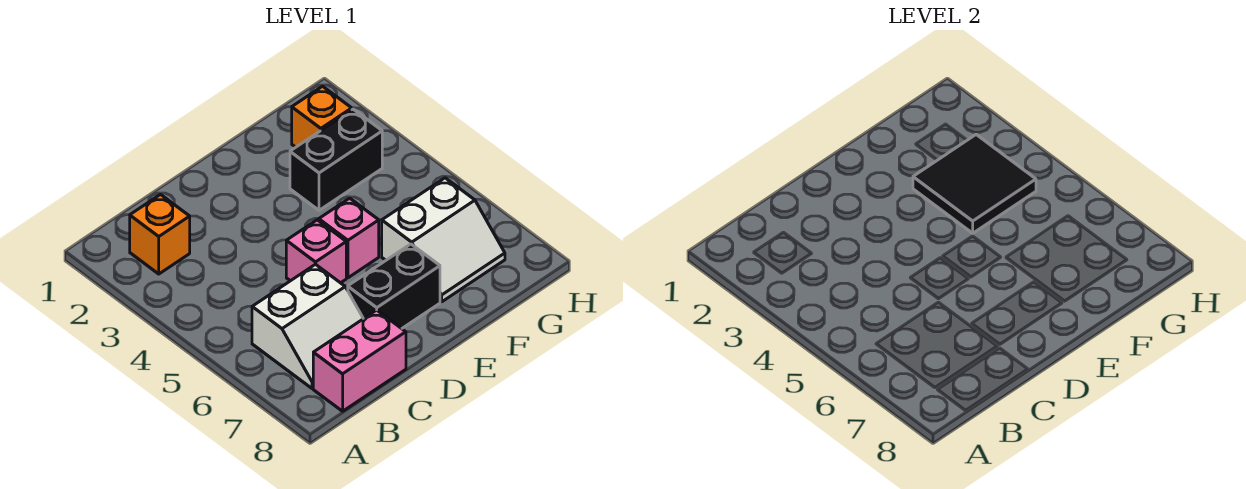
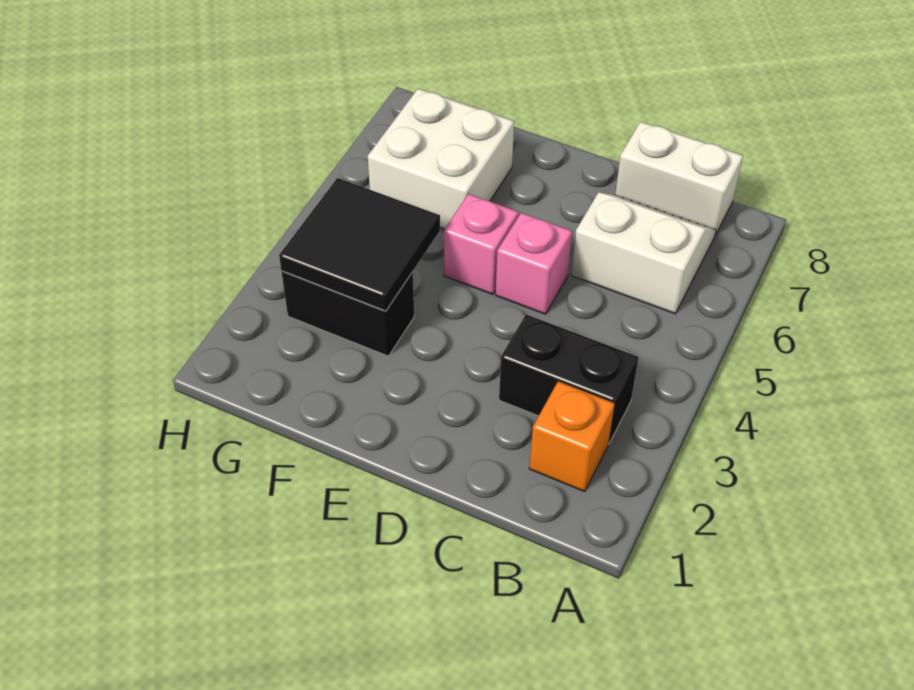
pink brick B8:C8 level 1 -> white brick B8:C8 level 1
black brick D7:E7 level 1 -> black brick B3:C3 level 1
white slope F6:G7 level 1 top 6 -> white brick F6:G7 level 1
orange brick G2 level 1 -> none

